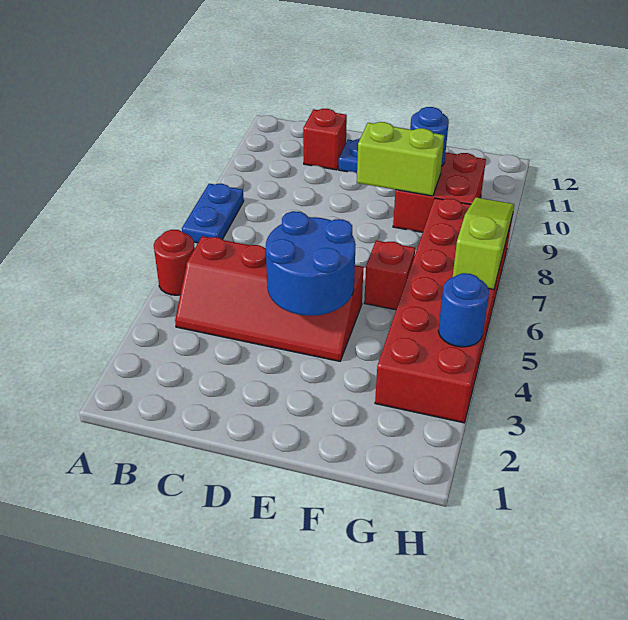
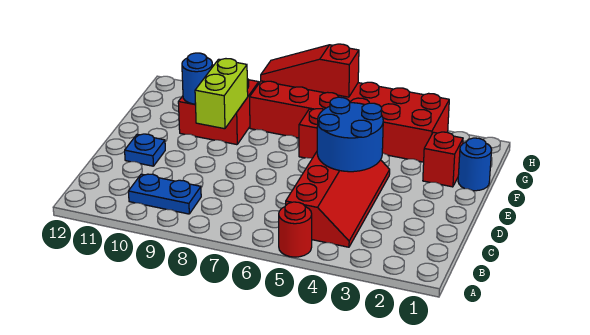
blue plate A7:A8 level 1 -> blue plate B9:B10 level 1
red brick C11 level 1 -> red brick F2 level 1
blue round brick H4 level 2 -> blue round brick F1 level 1
lime slope H6:H8 level 2 top 6 -> red slope H6:H8 level 2 top 6

